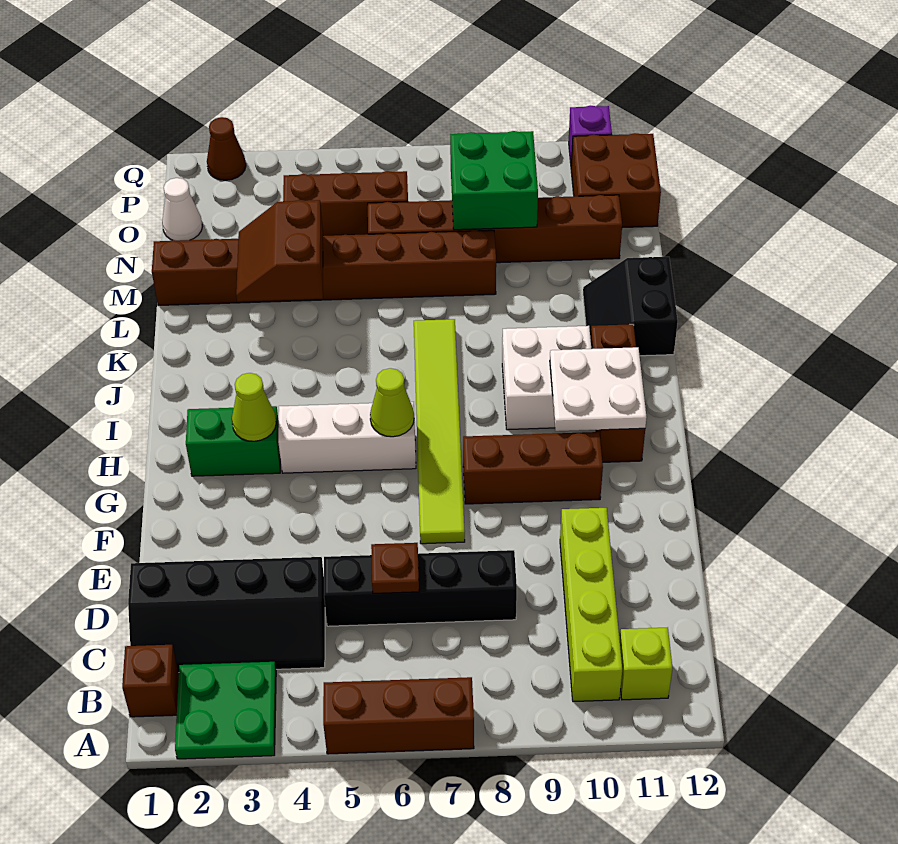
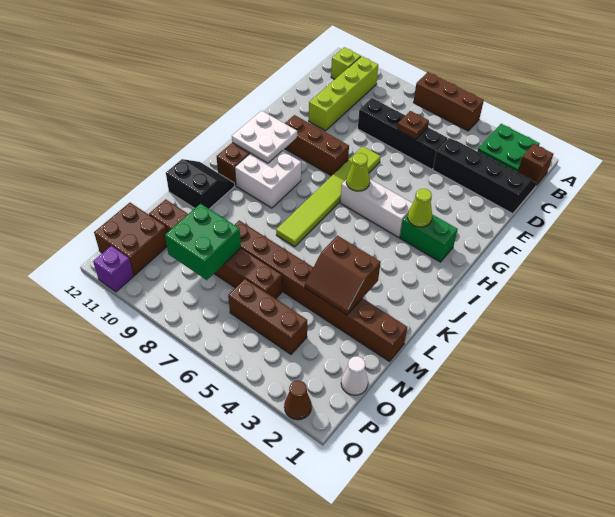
black slope K11:L12 level 1 top 12 -> black slope K11:L12 level 1 top L
brown slope L3:M4 level 2 top 4 -> brown slope L3:M4 level 2 top L

